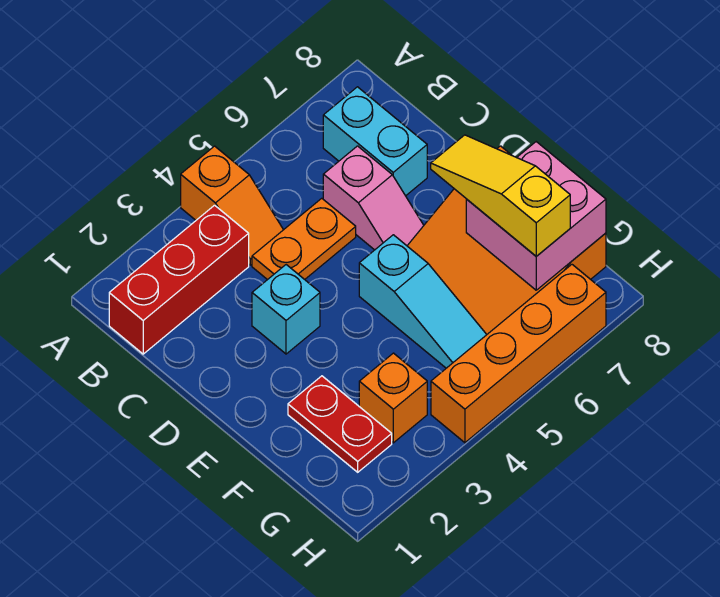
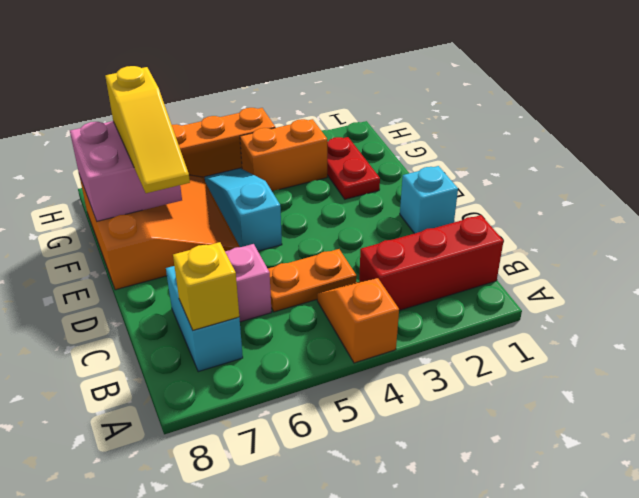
none -> yellow brick B7 level 2
cyan brick D3 level 1 -> cyan brick D1 level 1
orange brick G3 level 1 -> orange brick G3:G4 level 1

